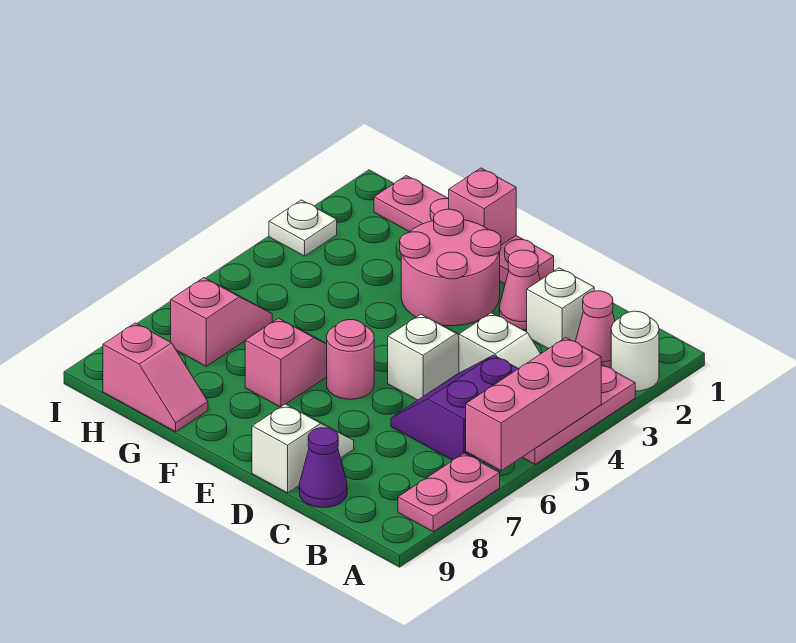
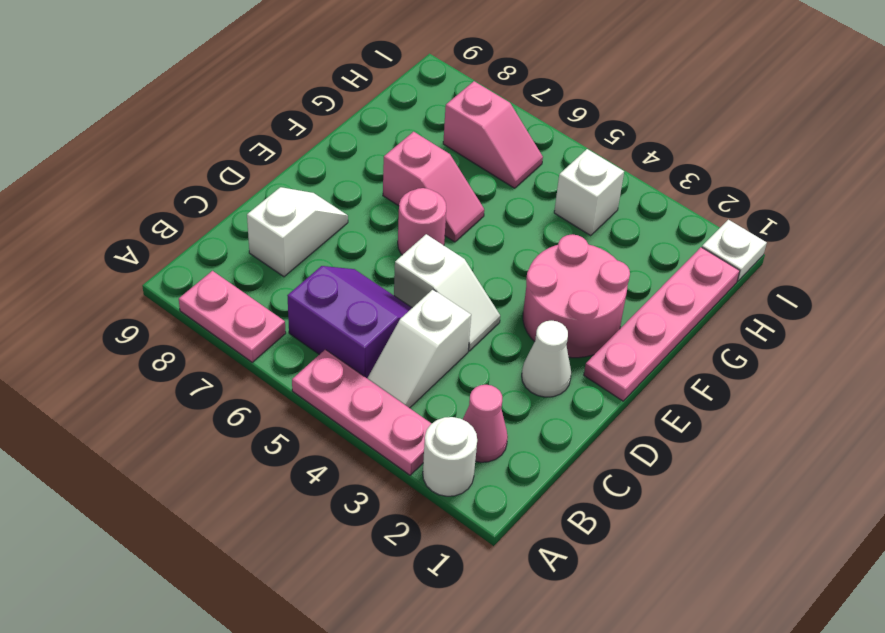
pink brick A4:A6 level 2 -> none
white brick C2 level 1 -> white brick H4 level 1
purple cone C9 level 1 -> none
pink cone D2 level 1 -> white cone D2 level 1
white slope D8:D9 level 1 top 9 -> white slope C8:D8 level 1 top C
pink brick F1 level 2 -> none
pink slope G9:H9 level 1 top H -> none
white plate I3 level 1 -> white plate I1 level 1

